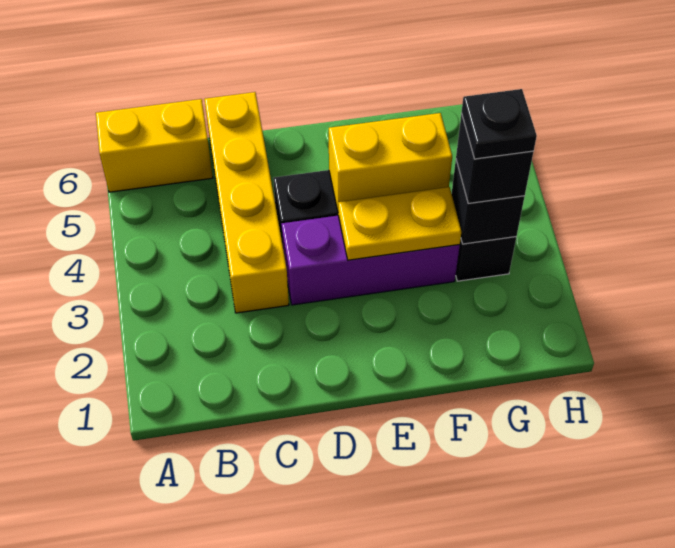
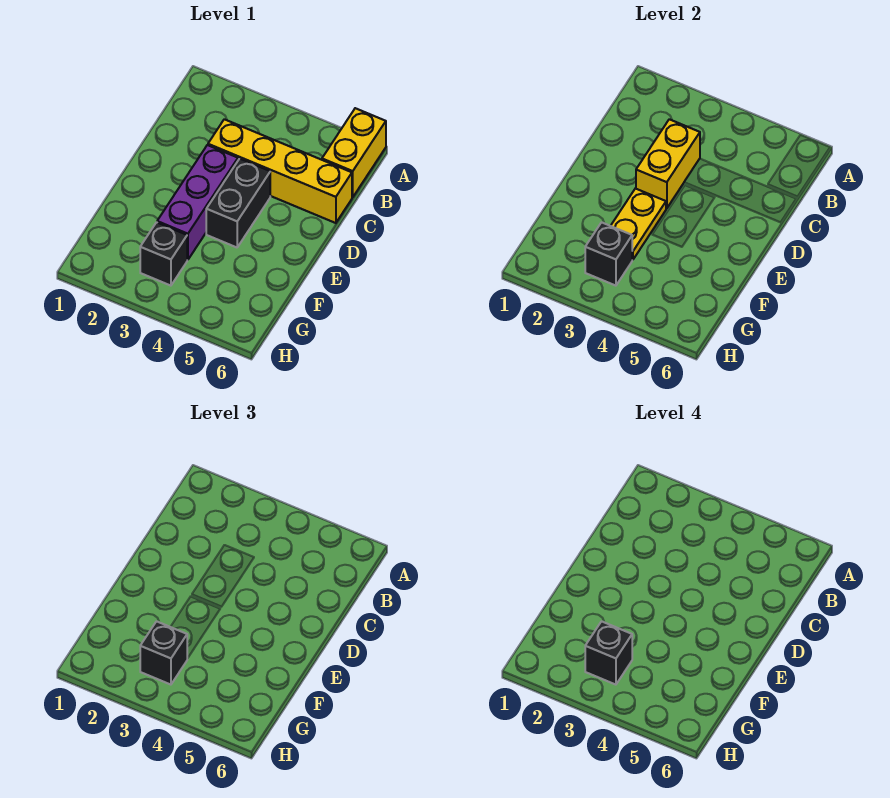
yellow brick E4:F4 level 2 -> yellow brick C3:D3 level 2
black plate G3 level 4 -> black brick G3 level 4

